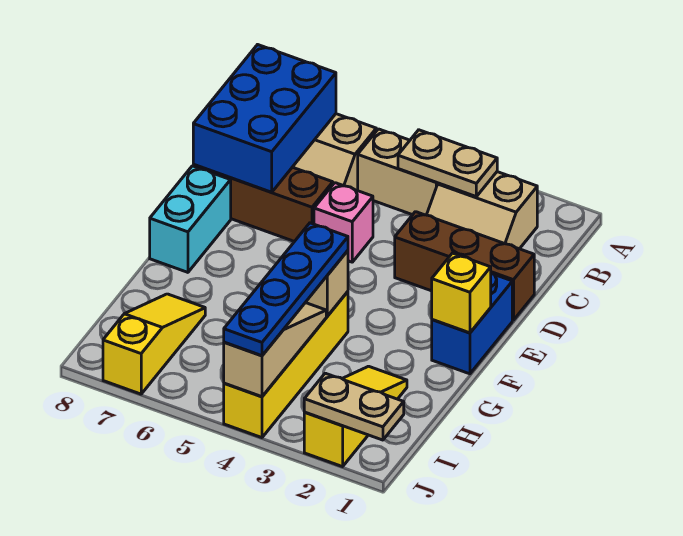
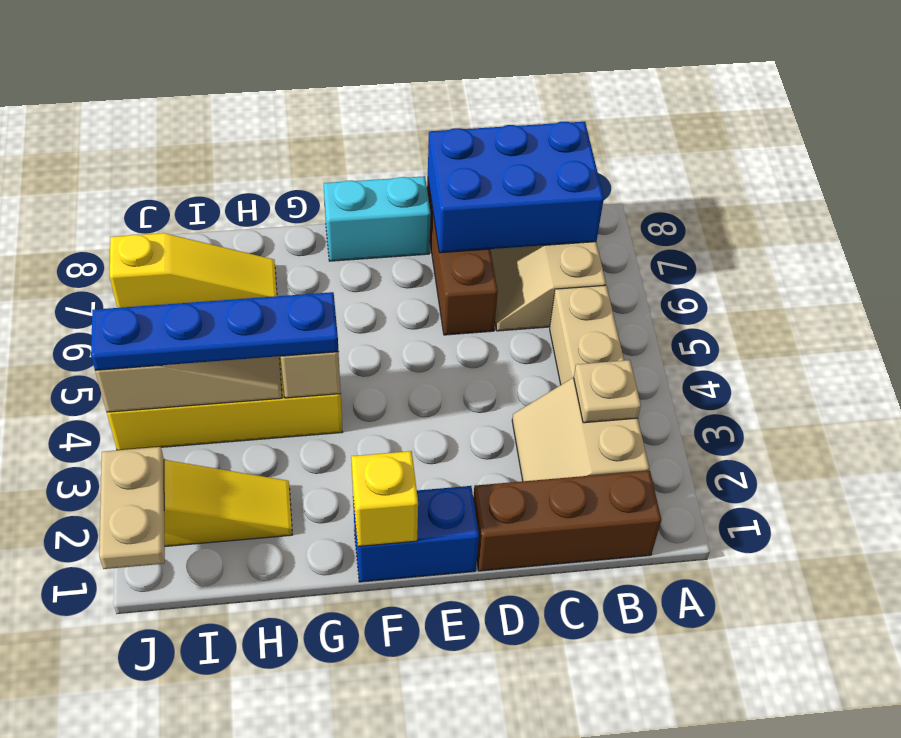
tan plate B3:B4 level 2 -> tan plate B3 level 2
brown brick D1:D3 level 1 -> brown brick B1:D1 level 1
pink brick D5 level 1 -> none

